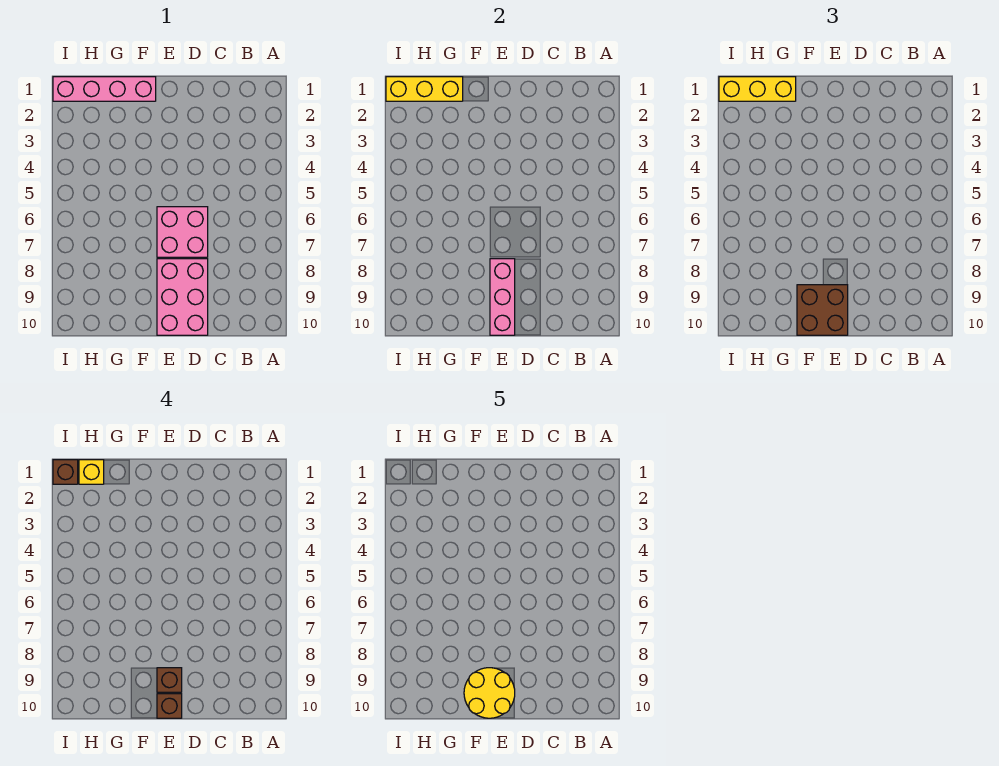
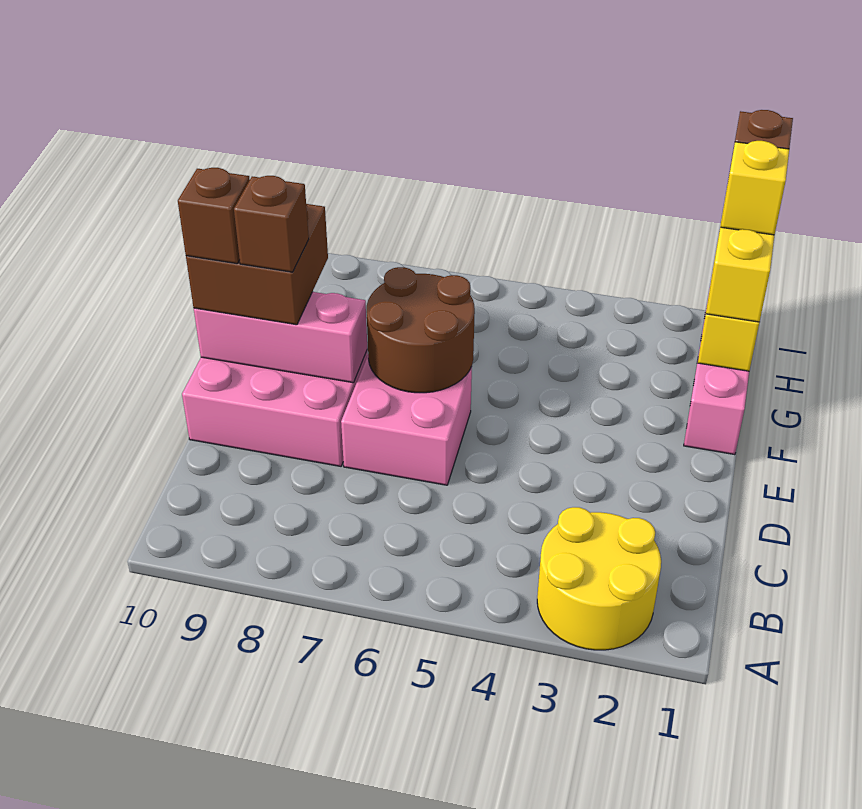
none -> brown round brick E6:F7 level 2
yellow round brick E9:F10 level 5 -> yellow round brick A2:B3 level 1

